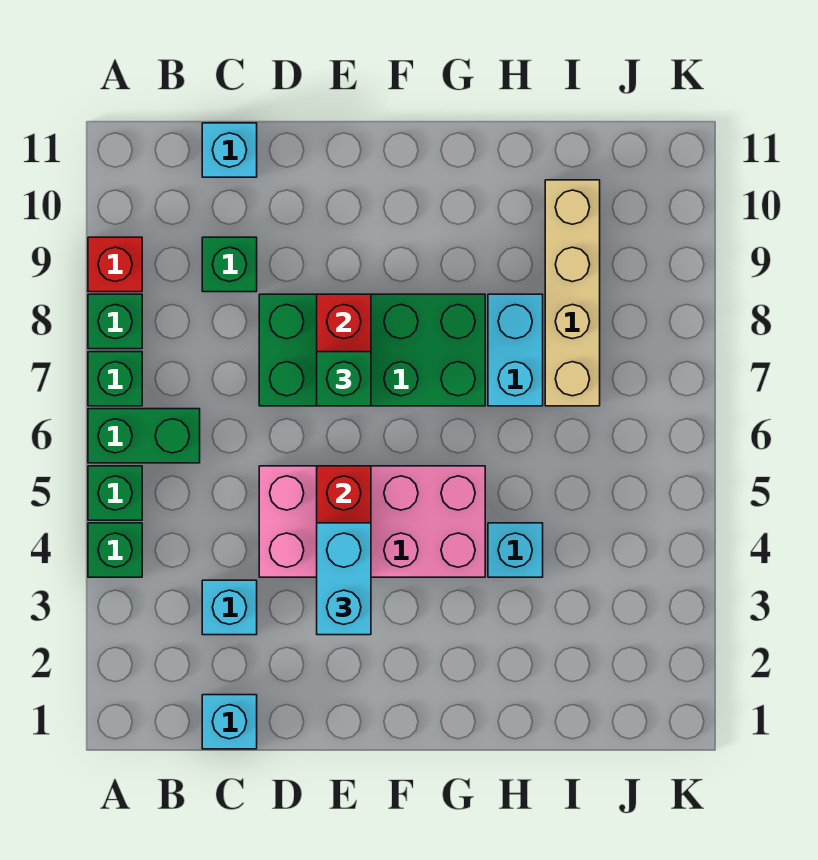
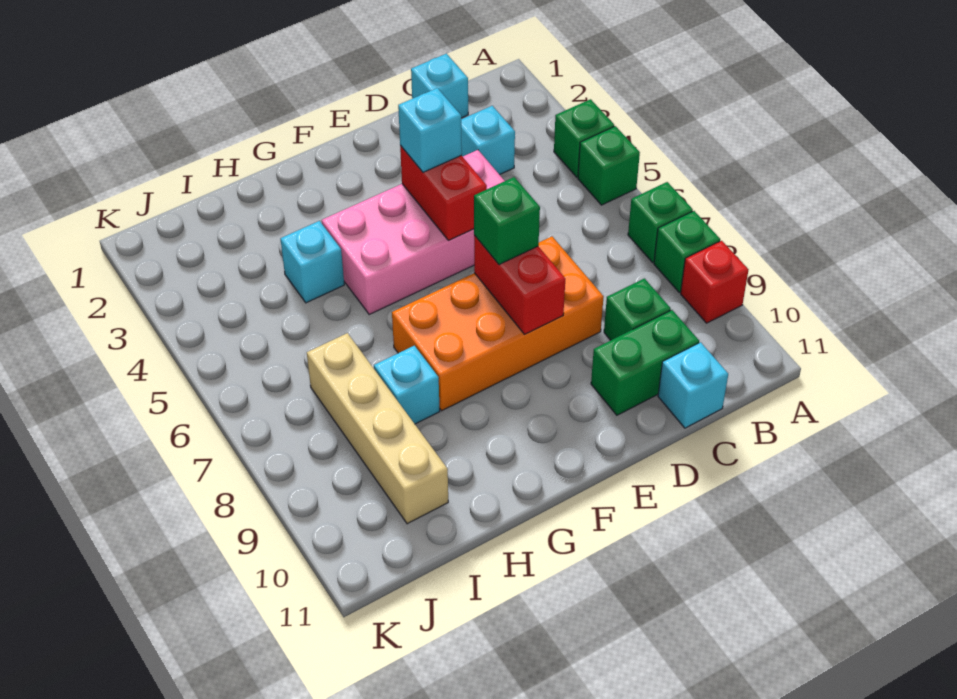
green brick A6:B6 level 1 -> green brick C10:D10 level 1
green brick D7:G8 level 1 -> orange brick D7:G8 level 1
cyan brick E3:E4 level 3 -> cyan brick E4 level 3
cyan brick H7:H8 level 1 -> cyan brick H8 level 1

